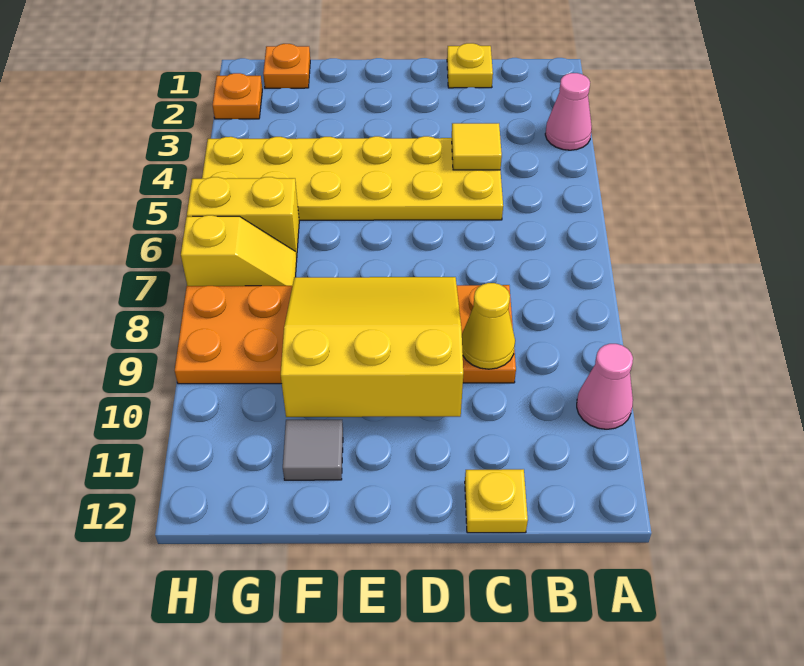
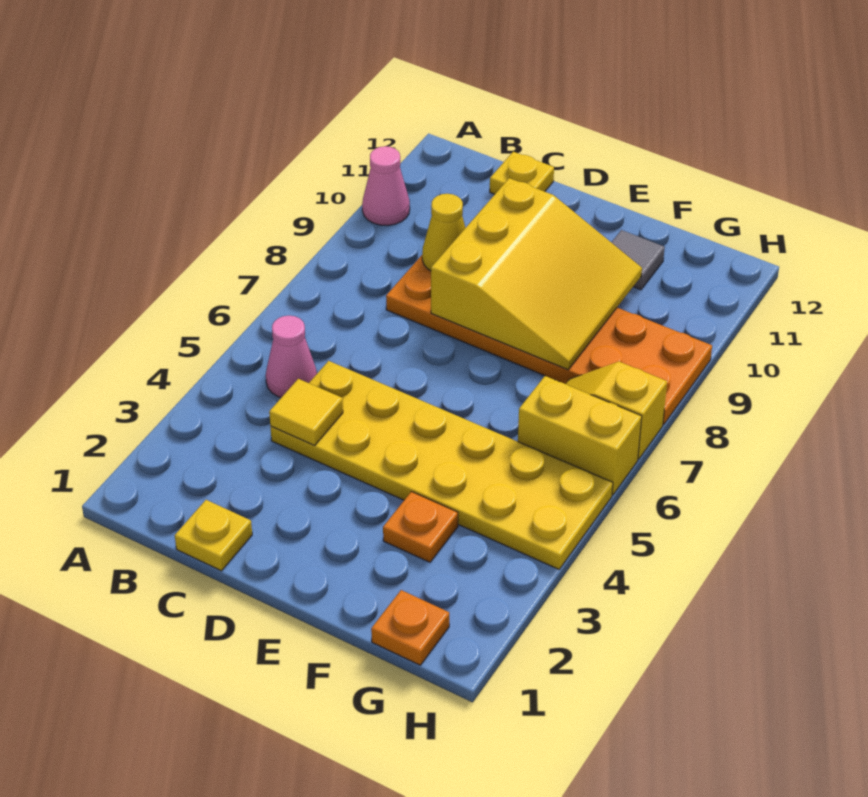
pink cone A3 level 1 -> pink cone B5 level 1
yellow slope D8:F10 level 2 top 10 -> yellow slope D8:F10 level 2 top D
orange plate H2 level 1 -> orange plate F3 level 1

